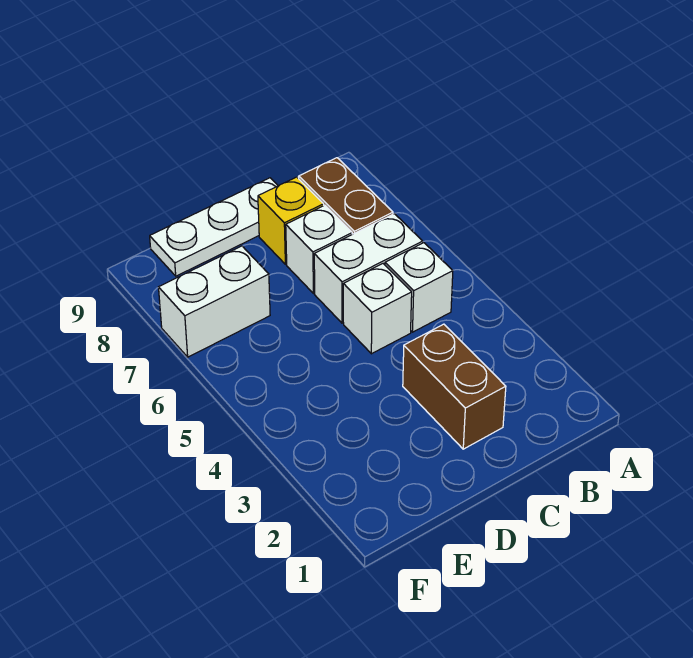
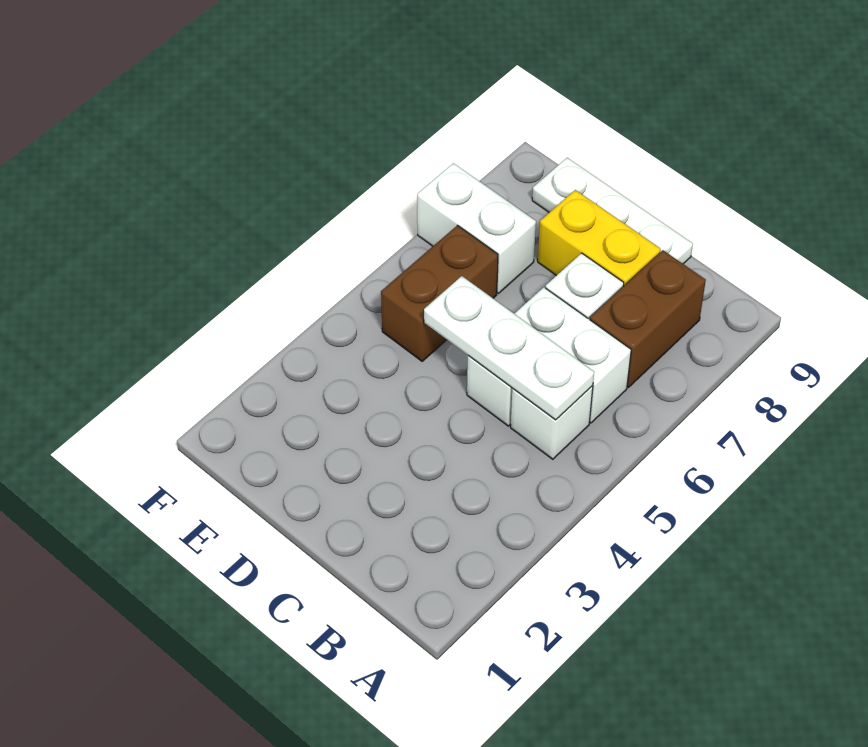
none -> white plate B5:D5 level 2
brown brick C2:C3 level 1 -> brown brick E5:E6 level 1
yellow brick C8 level 1 -> yellow brick C8:D8 level 1

